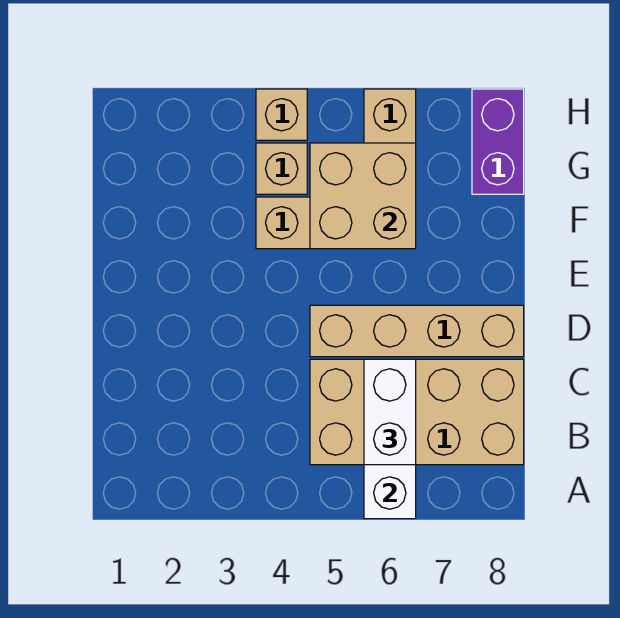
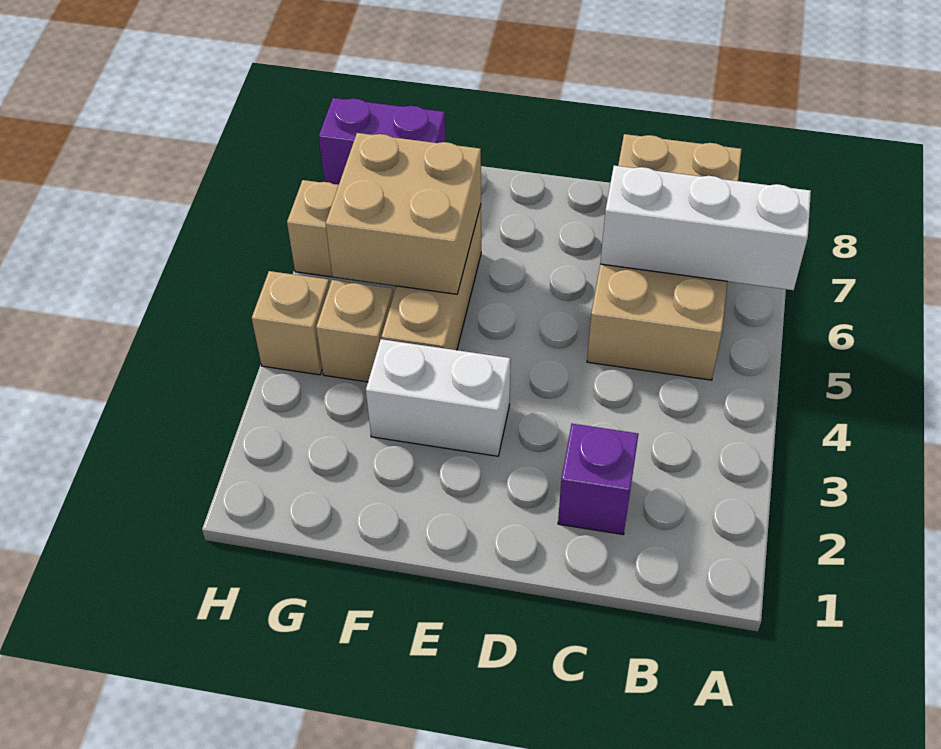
white brick B6:C6 level 3 -> white brick E3:F3 level 1
none -> purple brick C2 level 1
tan brick D5:D8 level 1 -> none

